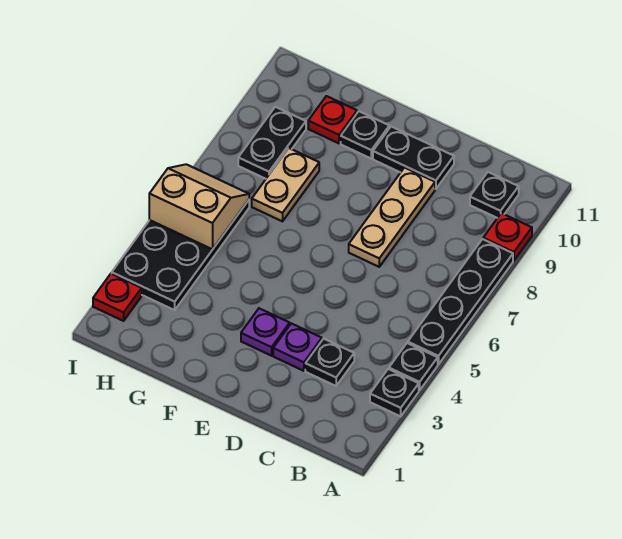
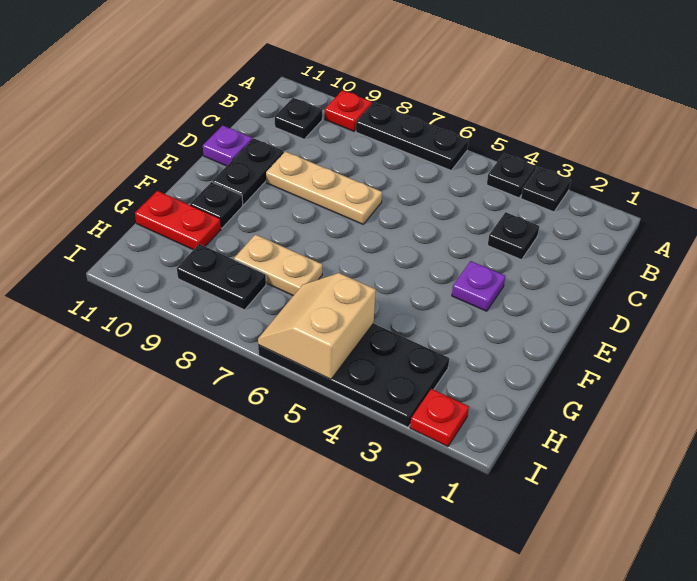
black plate A5:A8 level 1 -> black plate A6:A8 level 1
purple plate D3 level 1 -> purple plate D11 level 1
red plate G10 level 1 -> red plate G10:G11 level 1

